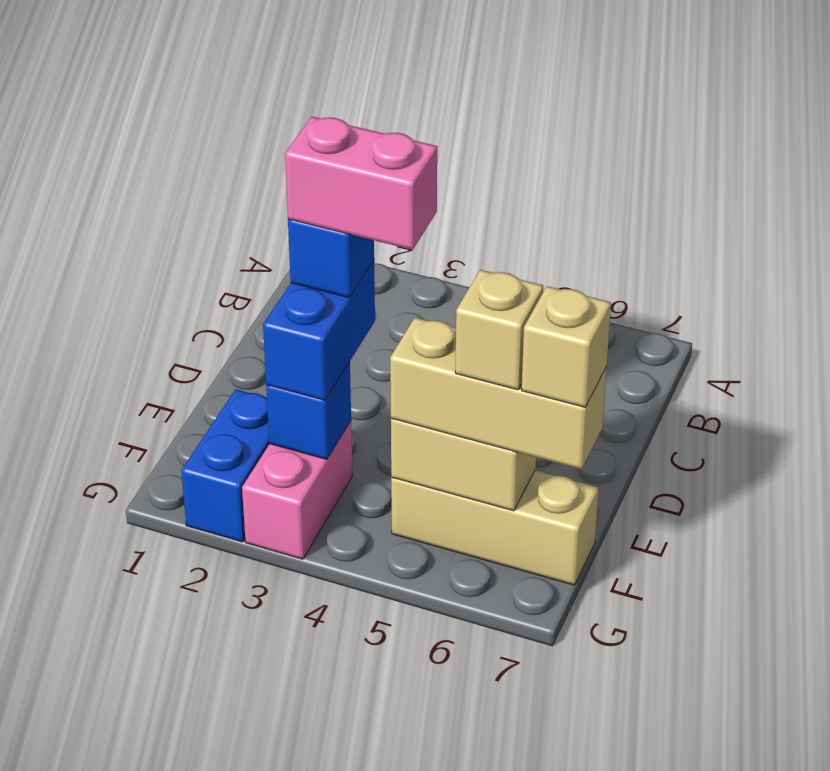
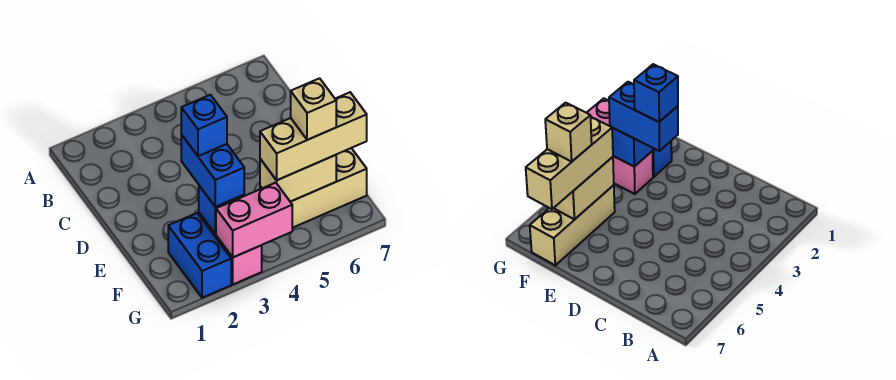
pink brick E3:E4 level 5 -> pink brick G3:G4 level 2
tan brick F7 level 4 -> none

